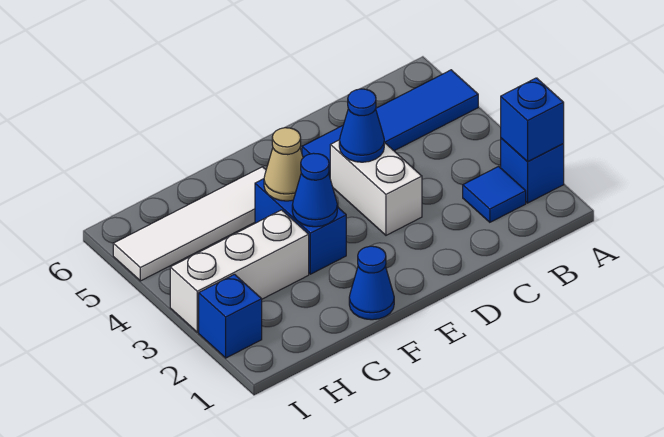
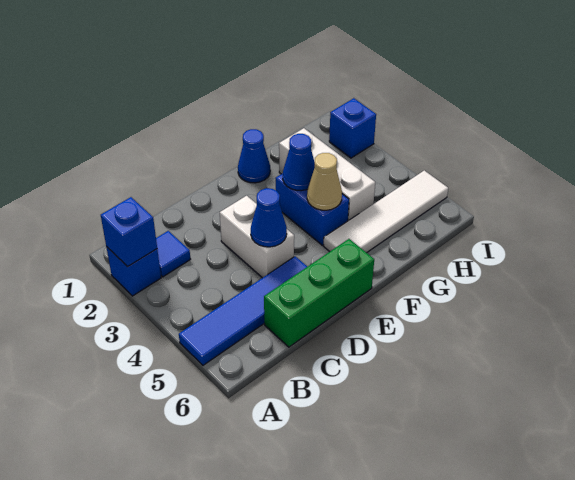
none -> green brick C6:E6 level 1
white brick G3:I3 level 1 -> white brick G2:G4 level 1

